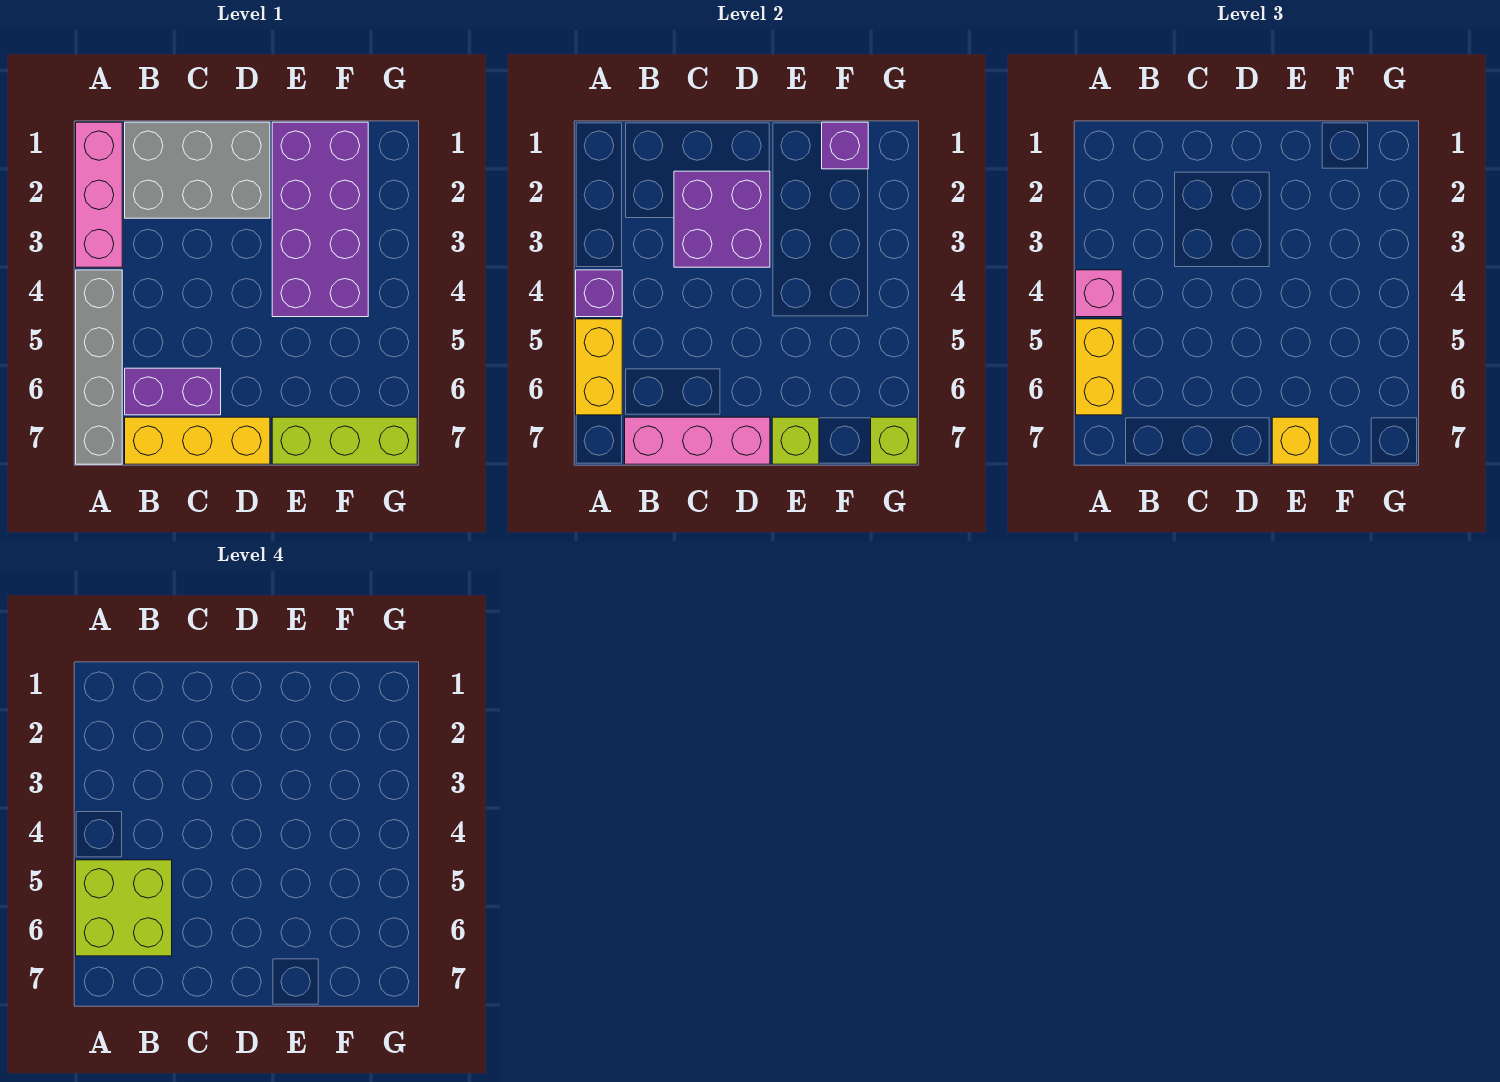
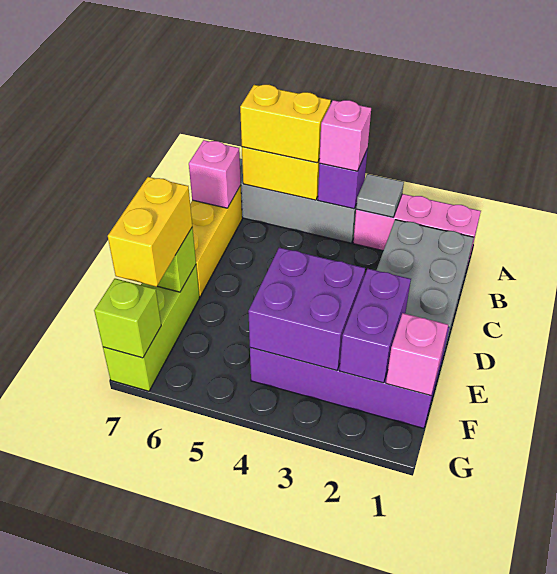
none -> grey tile A3 level 2
lime brick A5:B6 level 4 -> none
purple brick B6:C6 level 1 -> purple brick E2:F2 level 2
pink brick B7:D7 level 2 -> pink brick B7 level 2
purple brick C2:D3 level 2 -> purple brick E3:F4 level 2
yellow brick E7 level 3 -> yellow brick E7:F7 level 3
purple brick F1 level 2 -> pink brick F1 level 2

